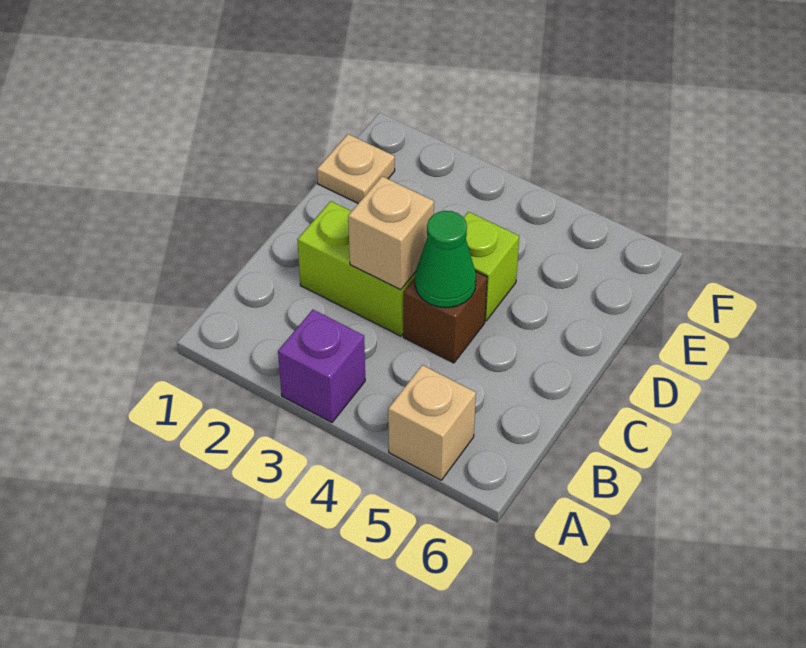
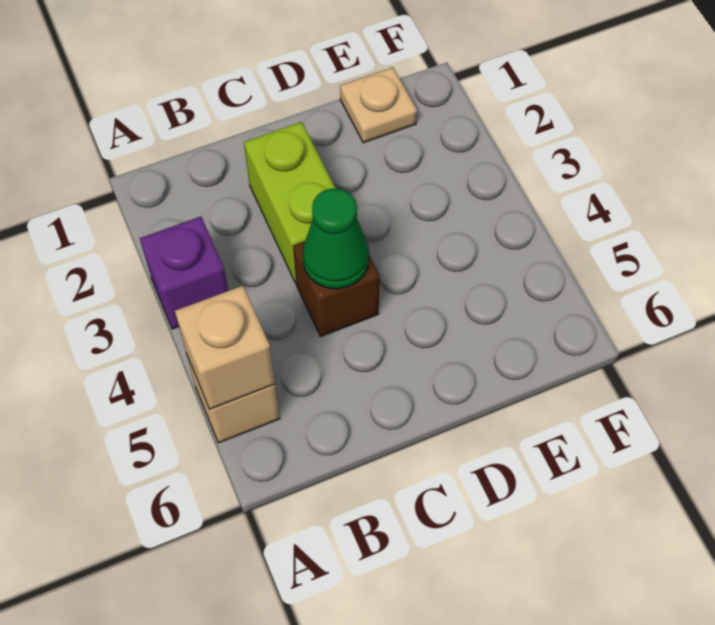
tan brick C3 level 2 -> tan brick A5 level 2
lime brick D4 level 1 -> none

